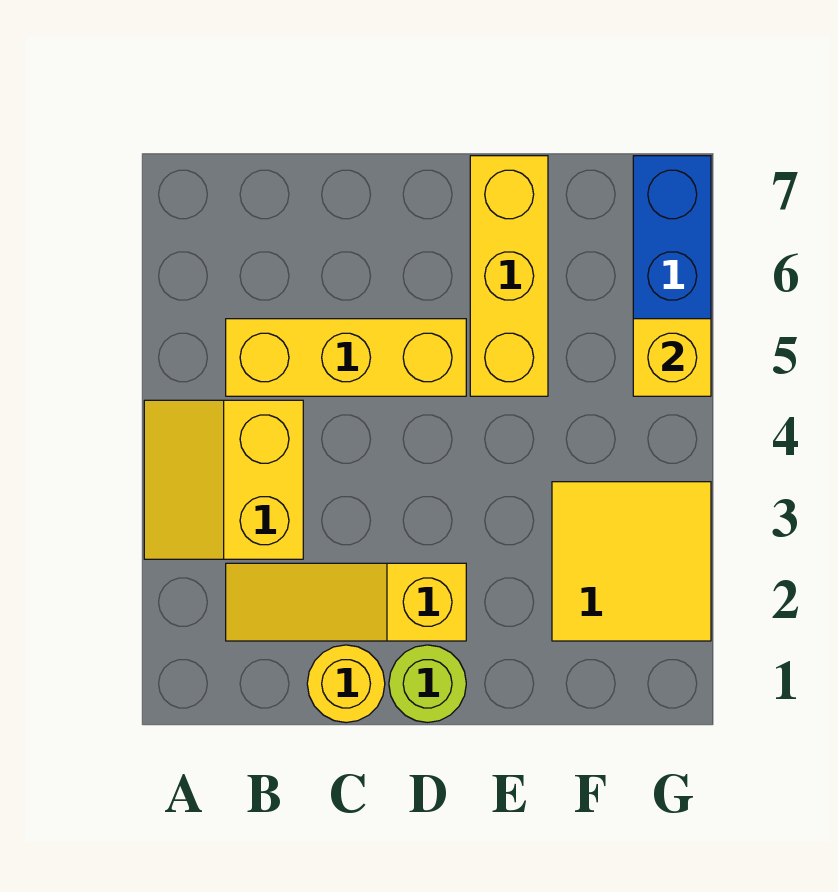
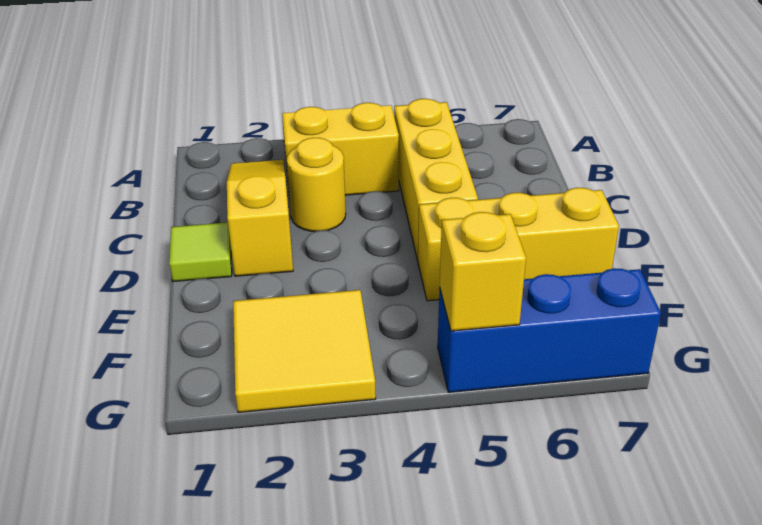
yellow round brick C1 level 1 -> yellow round brick C3 level 1
lime round brick D1 level 1 -> lime tile D1 level 1

